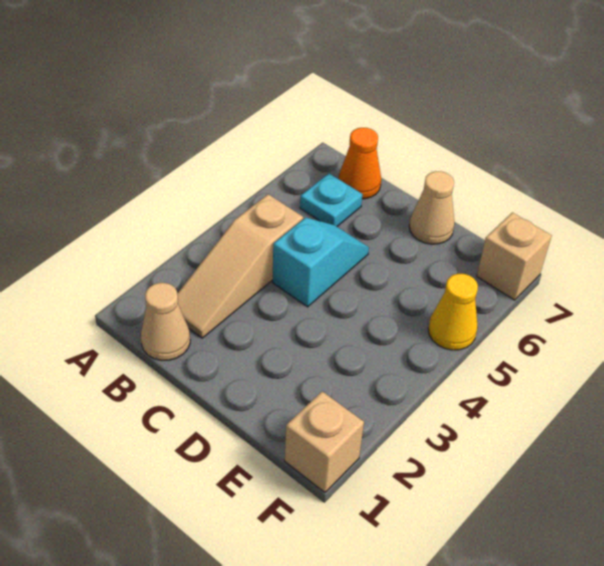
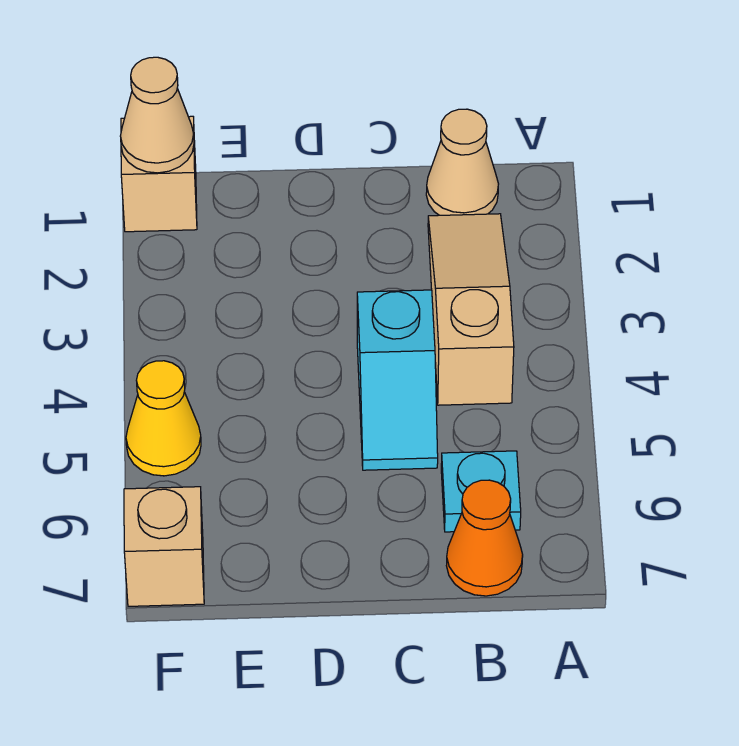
tan cone D7 level 1 -> tan cone F1 level 2

